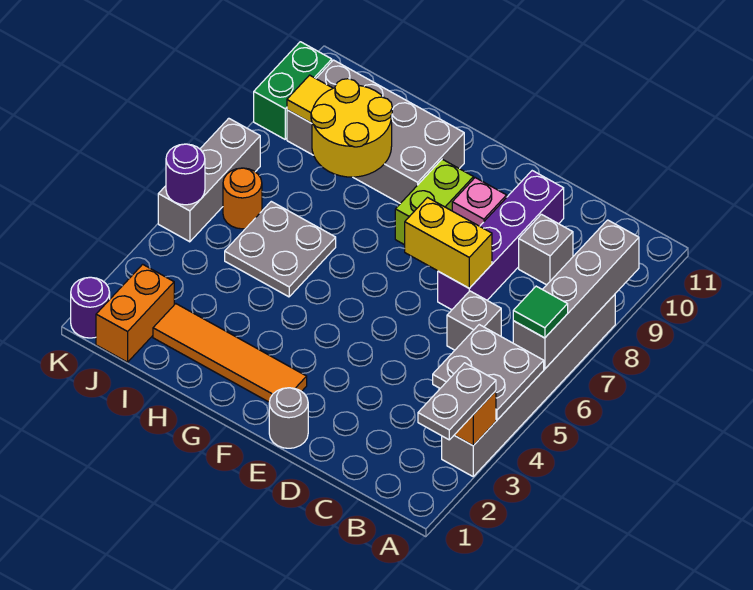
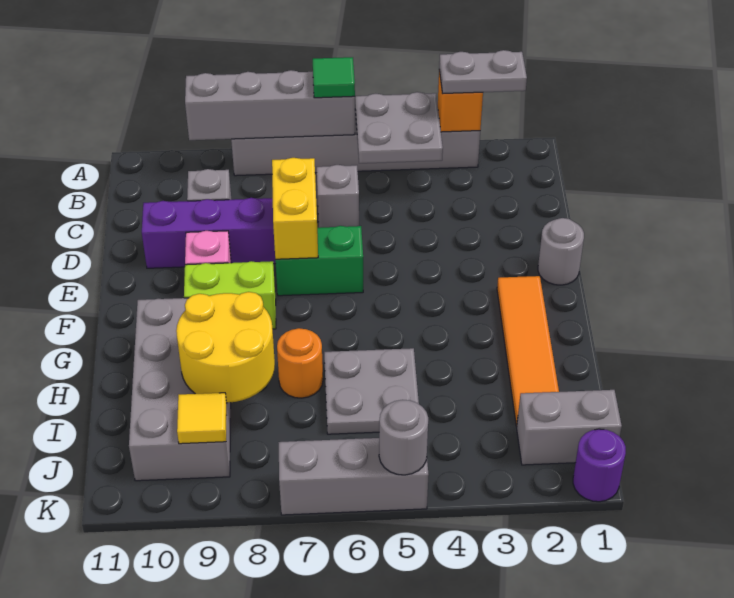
orange brick J1:J2 level 1 -> grey brick J1:J2 level 1
orange round brick J6 level 1 -> orange round brick H7 level 1
purple round brick K5 level 2 -> grey round brick K5 level 2
green brick K9:K10 level 1 -> green brick E6:E7 level 1

